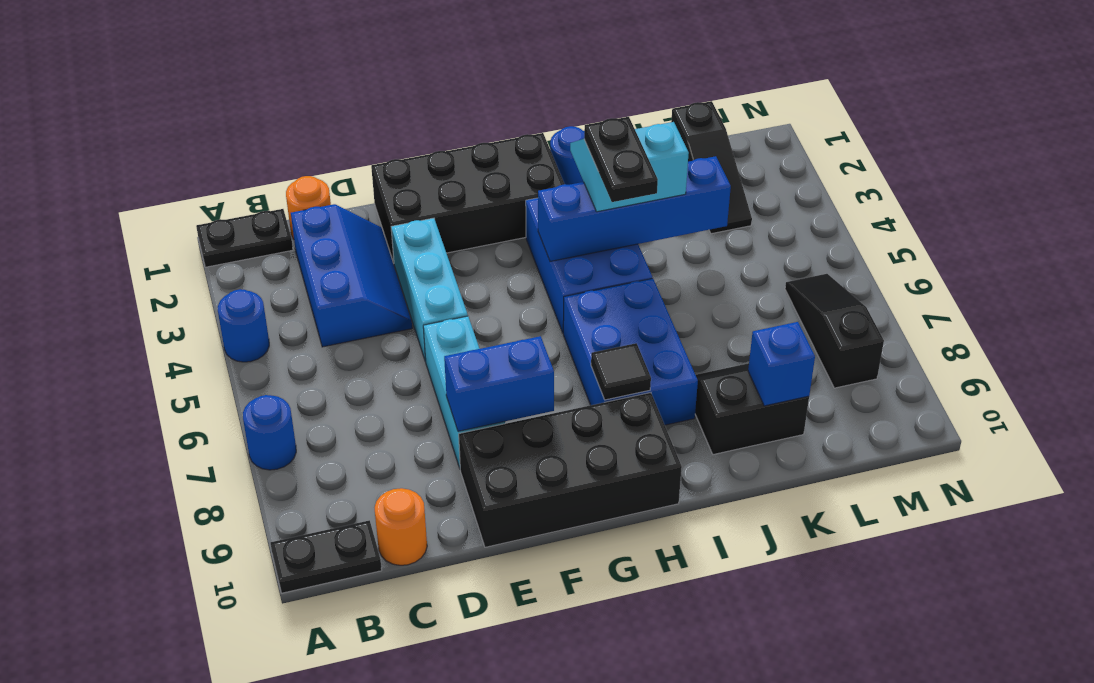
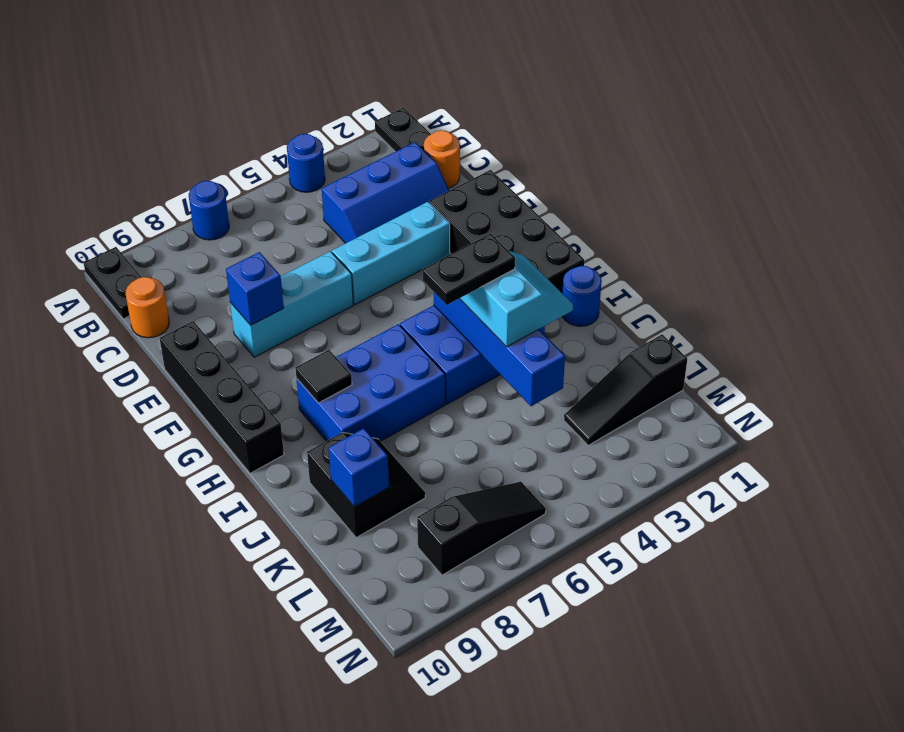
blue brick E8:F8 level 2 -> blue brick E8 level 2
black brick E9:H10 level 1 -> black brick E10:H10 level 1

